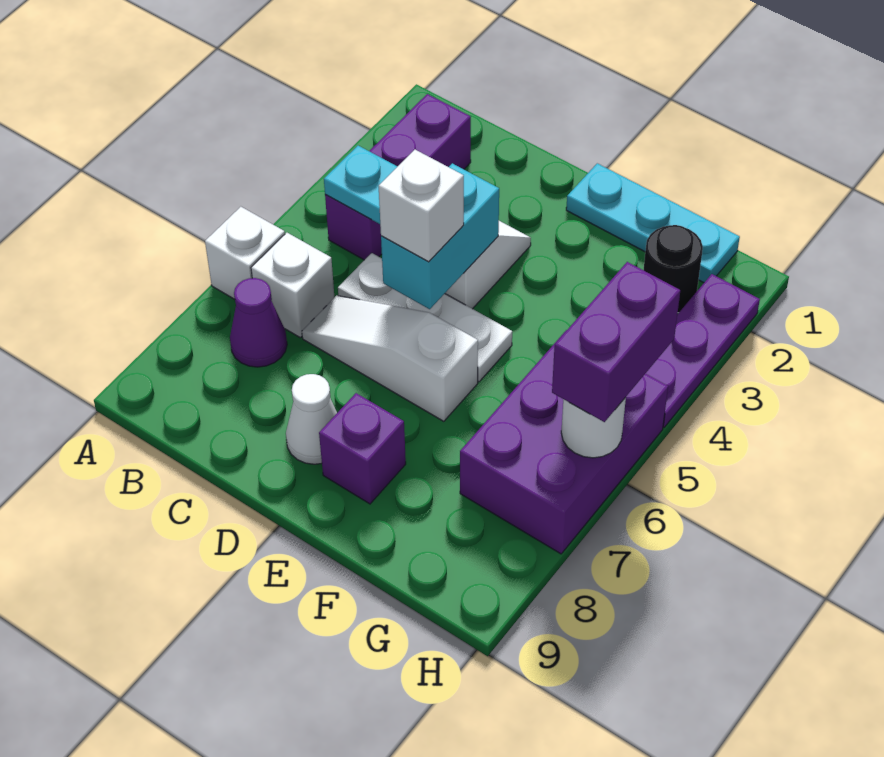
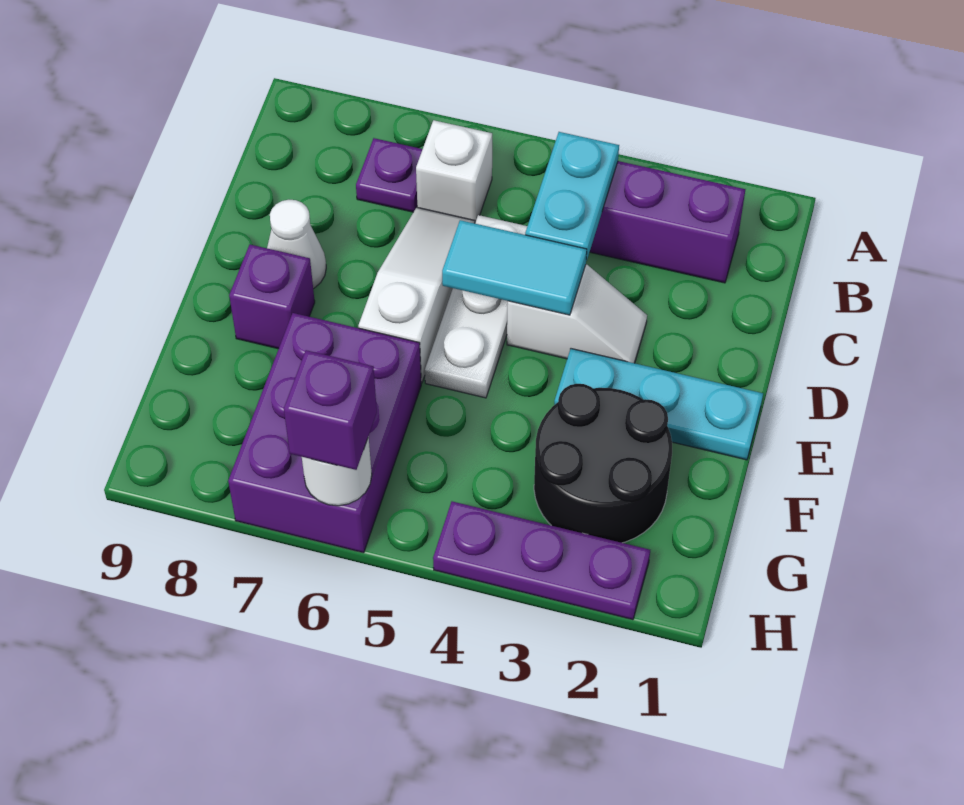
white brick A6 level 1 -> none
purple cone B7 level 1 -> purple plate B7 level 1
cyan brick D4:D5 level 2 -> cyan tile D4:D5 level 2
white brick D5 level 3 -> none
cyan plate E1:G1 level 1 -> cyan plate E1:E3 level 1
black round brick G2 level 1 -> black round brick F2:G3 level 1
purple brick G5:H7 level 1 -> purple brick F6:H7 level 1
purple brick H5:H6 level 3 -> purple brick H6 level 3

